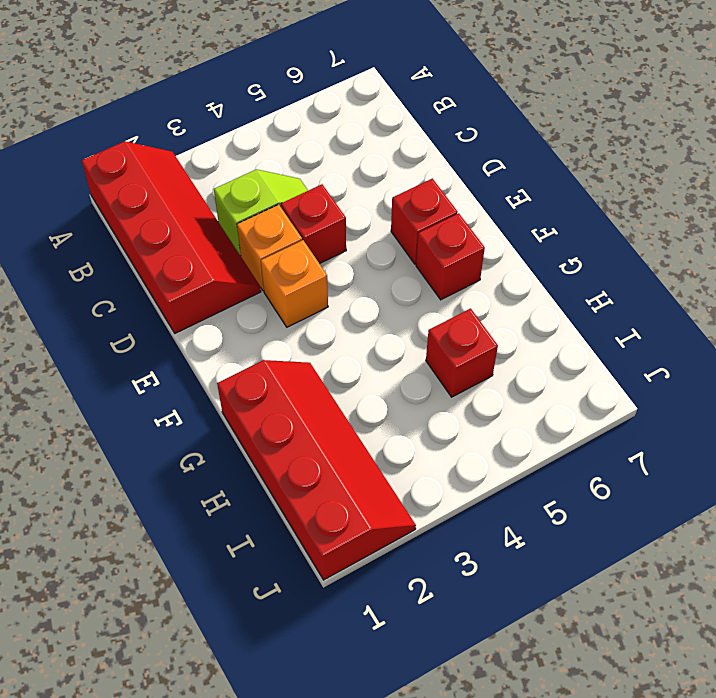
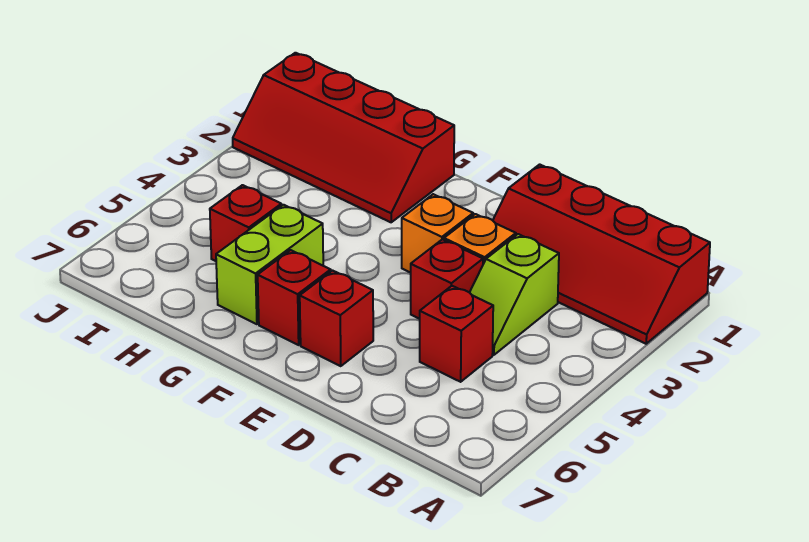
none -> red brick C5 level 1
none -> lime brick G5:G6 level 1

